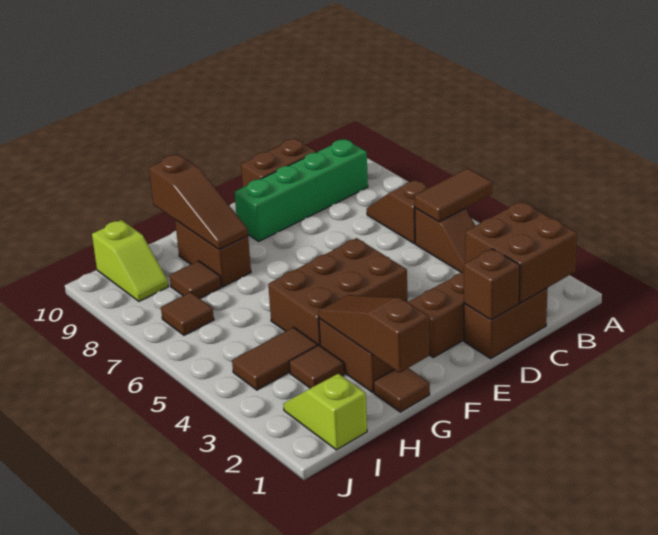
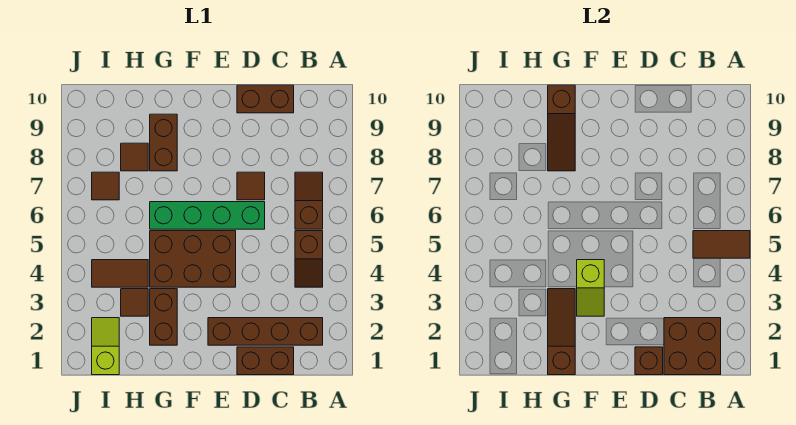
green brick B9:E9 level 1 -> green brick D6:G6 level 1
brown tile G1 level 1 -> brown tile D7 level 1
lime slope I9:I10 level 1 top 10 -> lime slope F3:F4 level 2 top 4

